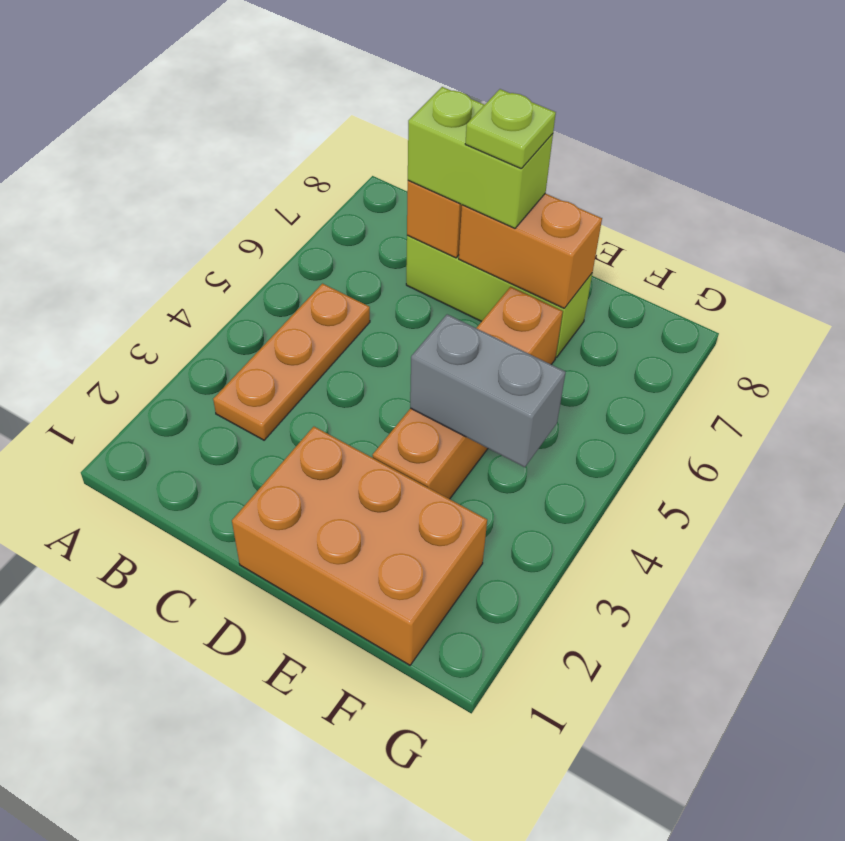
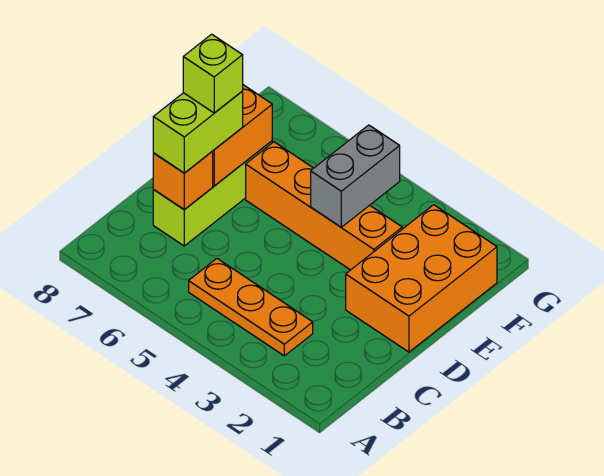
lime plate D7 level 4 -> lime brick D7 level 4

